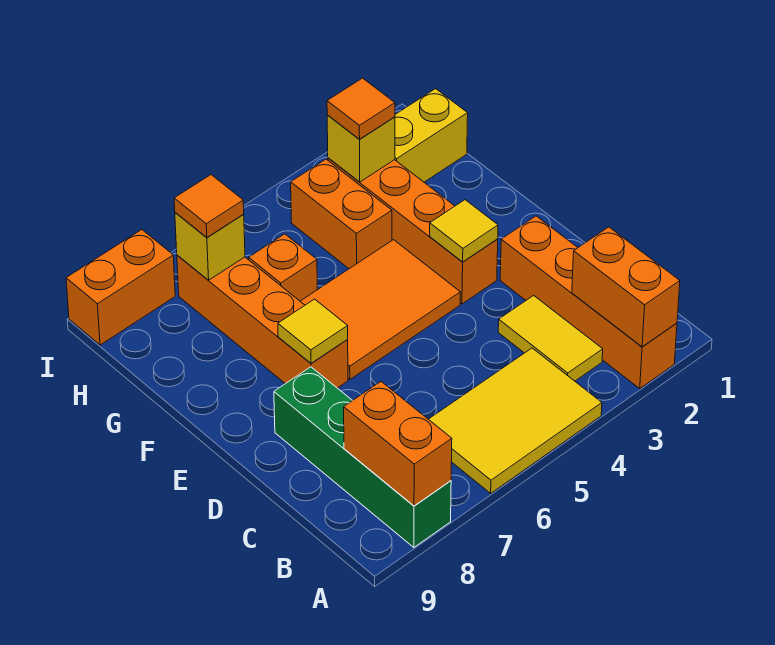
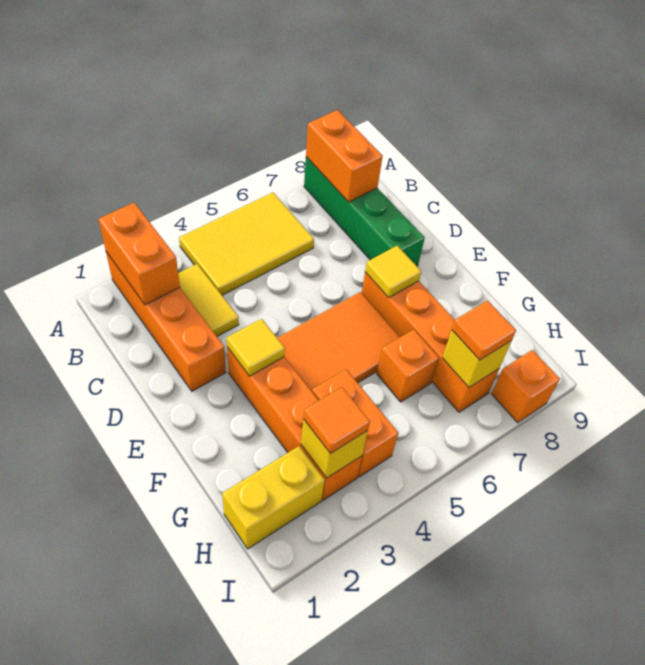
orange brick I8:I9 level 1 -> orange brick I8 level 1

